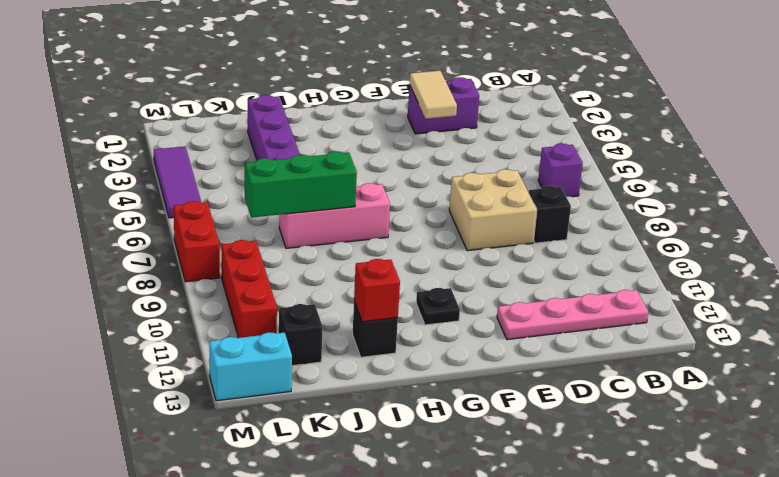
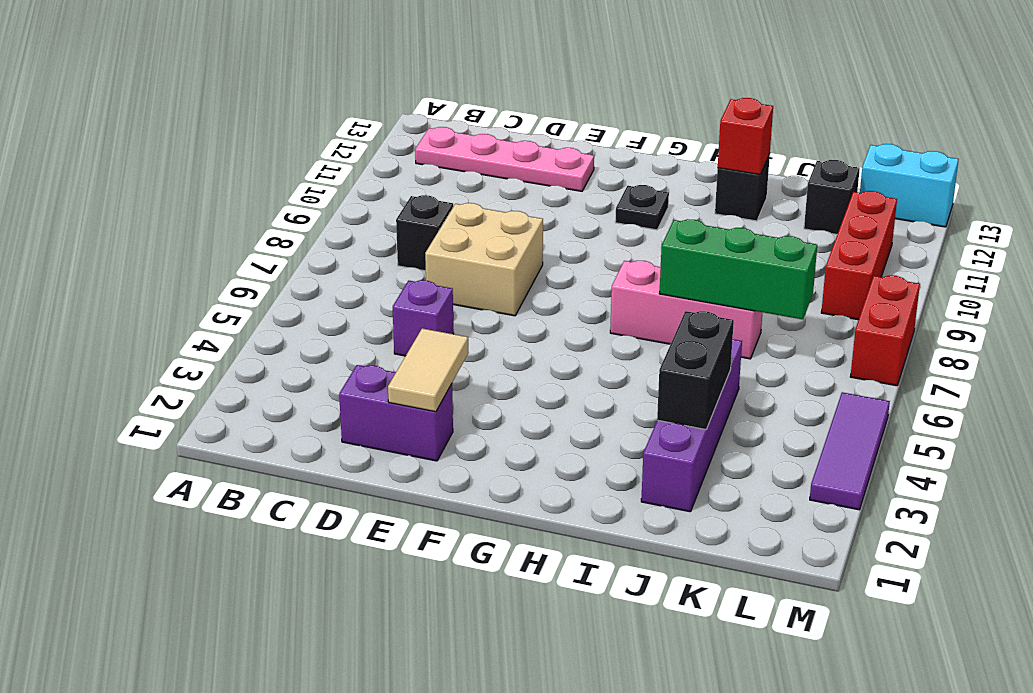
purple brick B6 level 1 -> purple brick D5 level 1
none -> black brick J3:J4 level 2

